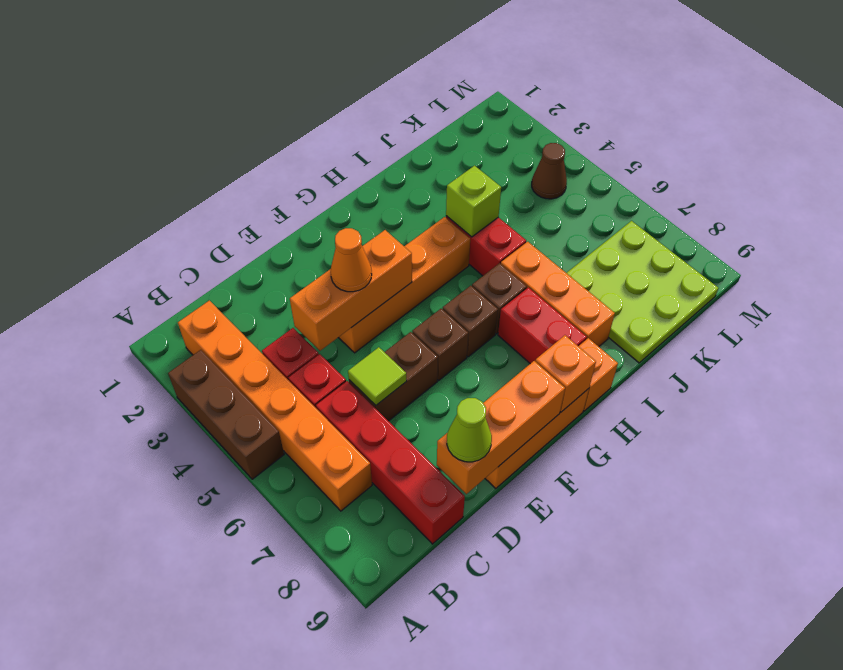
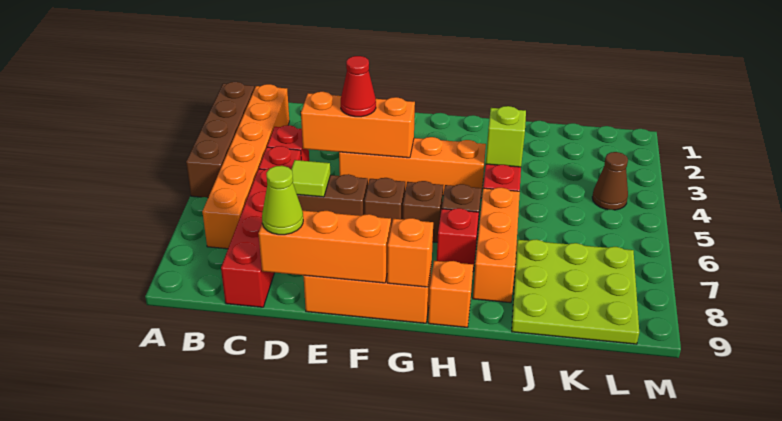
brown brick A3:A5 level 1 -> brown brick A2:A5 level 1
orange cone E4 level 3 -> red cone E4 level 3
red brick H7:H8 level 1 -> red brick H7 level 1

